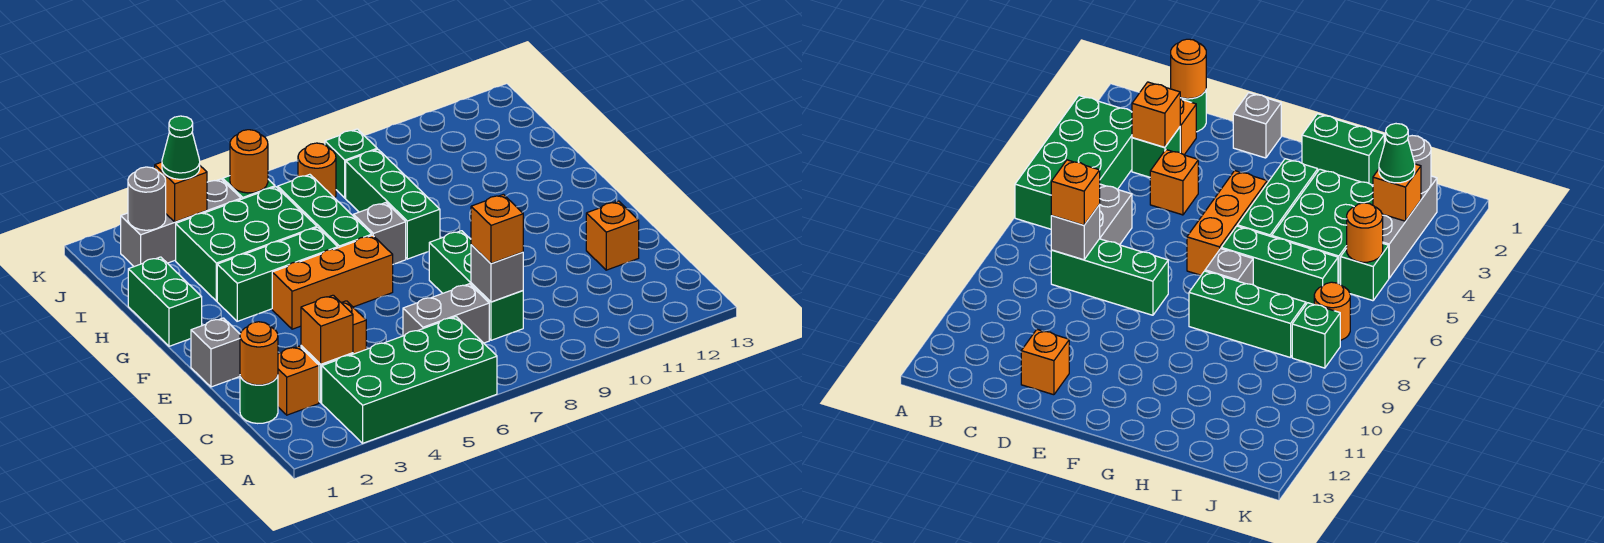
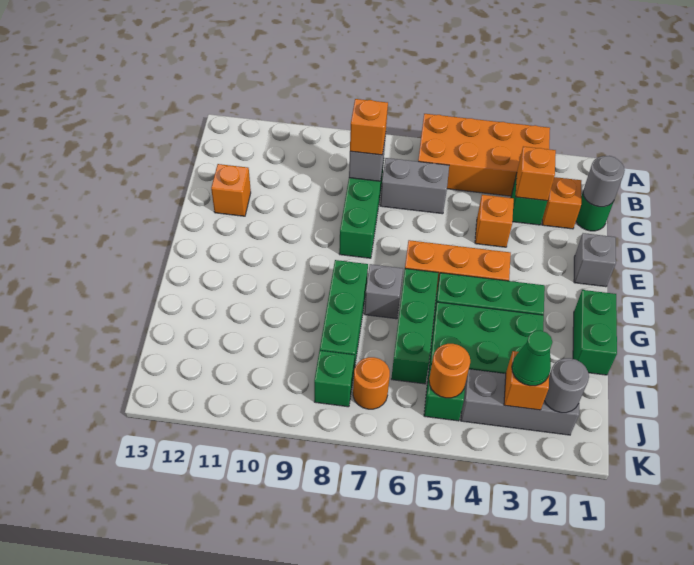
green brick A3:B6 level 1 -> orange brick A3:B6 level 1
orange round brick C1 level 2 -> grey round brick C1 level 2

